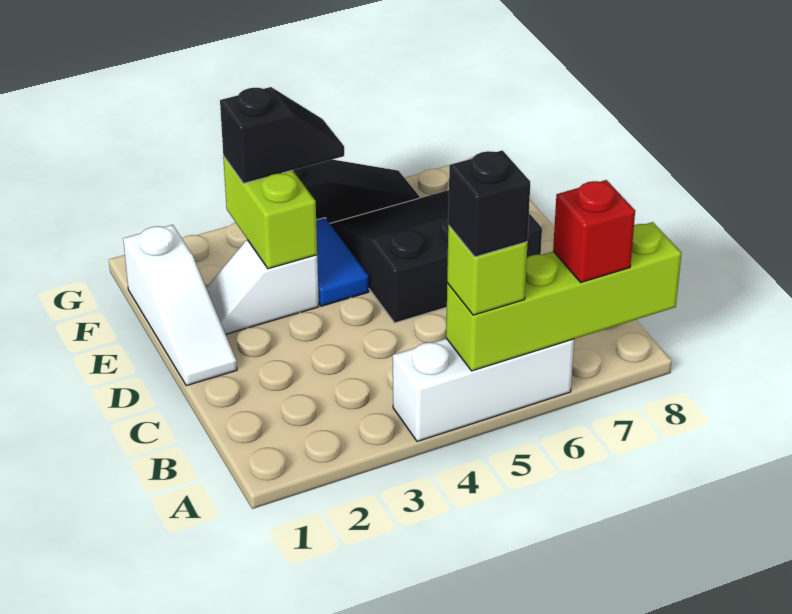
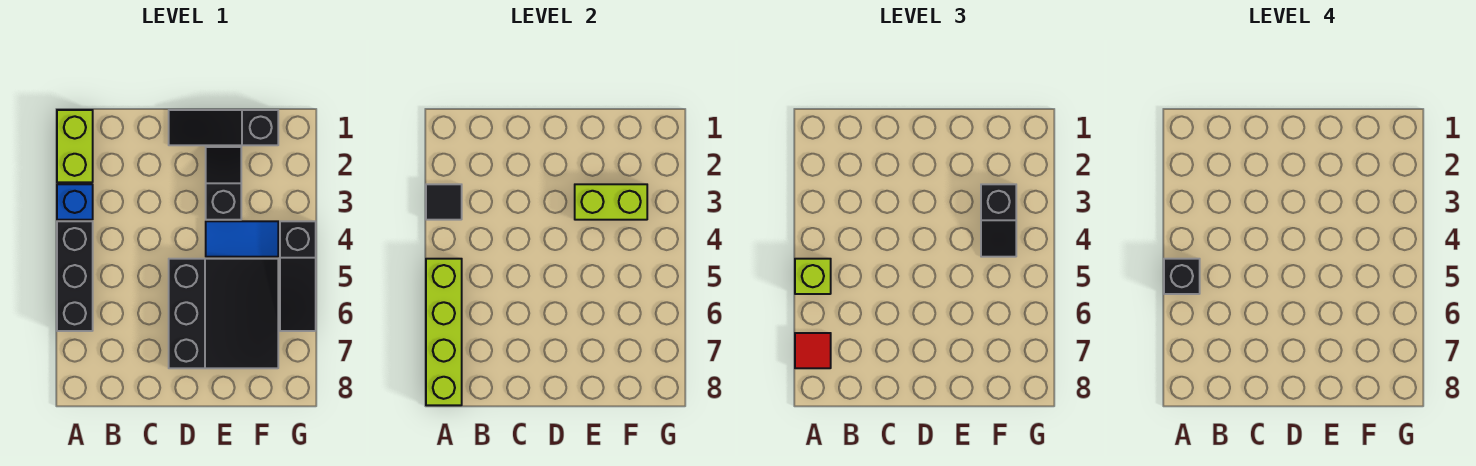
none -> lime brick A1:A2 level 1
none -> blue brick A3 level 1
none -> black tile A3 level 2
white brick A4:A6 level 1 -> black brick A4:A6 level 1
red brick A7 level 3 -> red tile A7 level 3
white slope D1:F1 level 1 top F -> black slope D1:F1 level 1 top F
white slope E2:E3 level 1 top 3 -> black slope E2:E3 level 1 top 3

